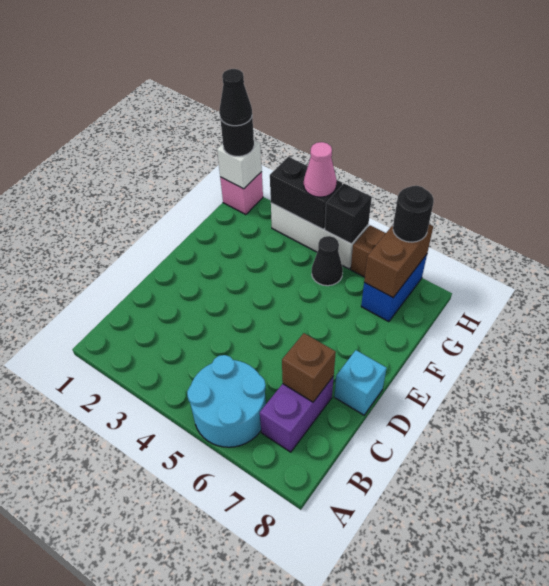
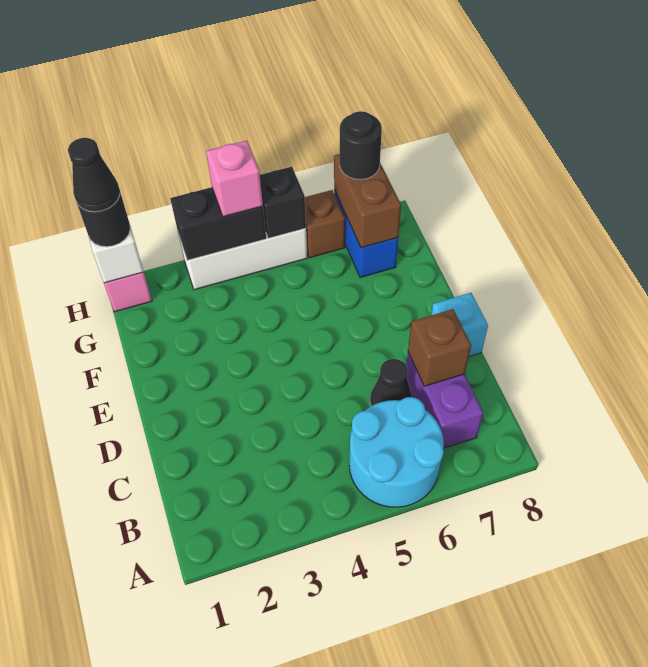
black cone G5 level 1 -> black cone C6 level 1
pink cone H4 level 3 -> pink brick H4 level 3

